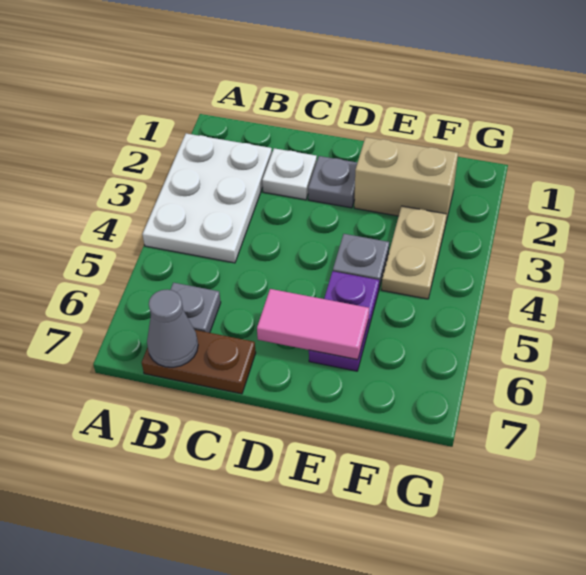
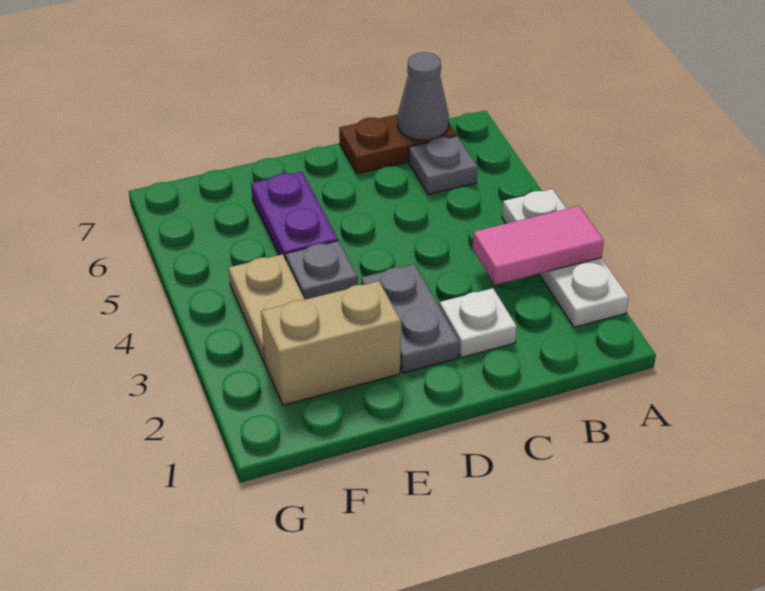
white plate A2:B4 level 1 -> white plate A2:A4 level 1
grey plate D2 level 1 -> grey plate D2:D3 level 1
pink tile D6:E6 level 2 -> pink tile A3:B3 level 2

